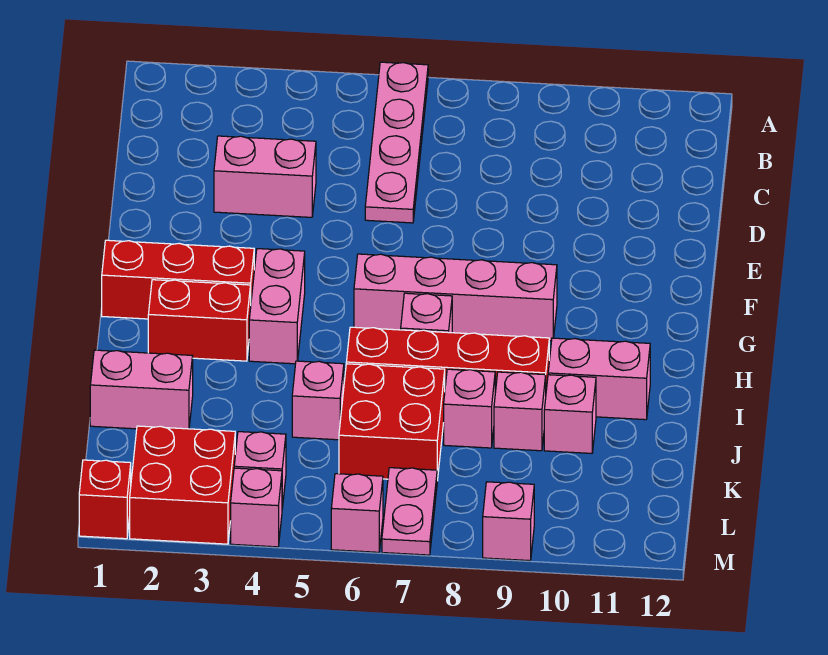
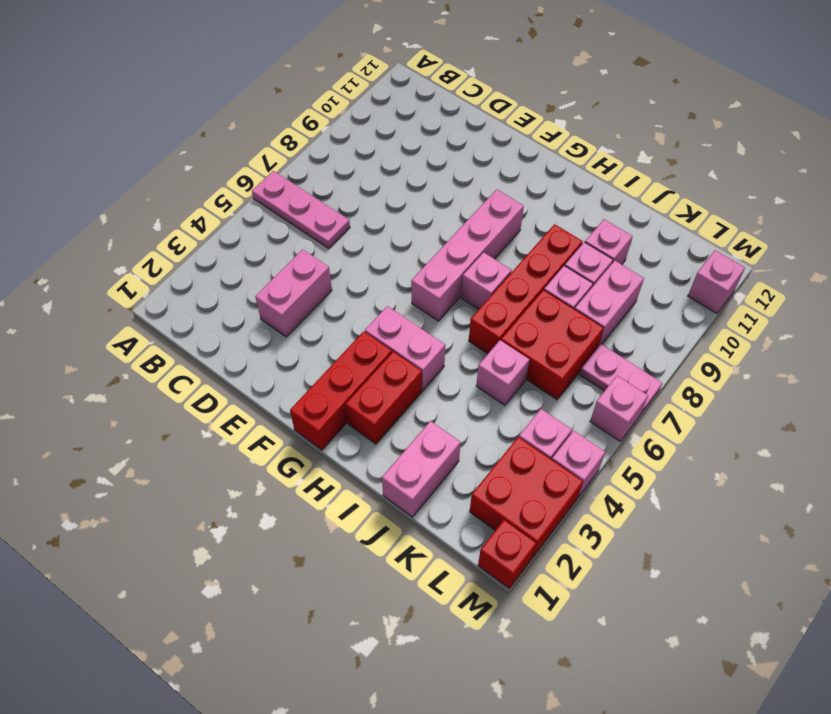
pink plate A6:D6 level 1 -> pink plate A6:C6 level 1
pink brick I10:I11 level 1 -> pink brick K8:K9 level 1
pink brick M9 level 1 -> pink brick M11 level 1

